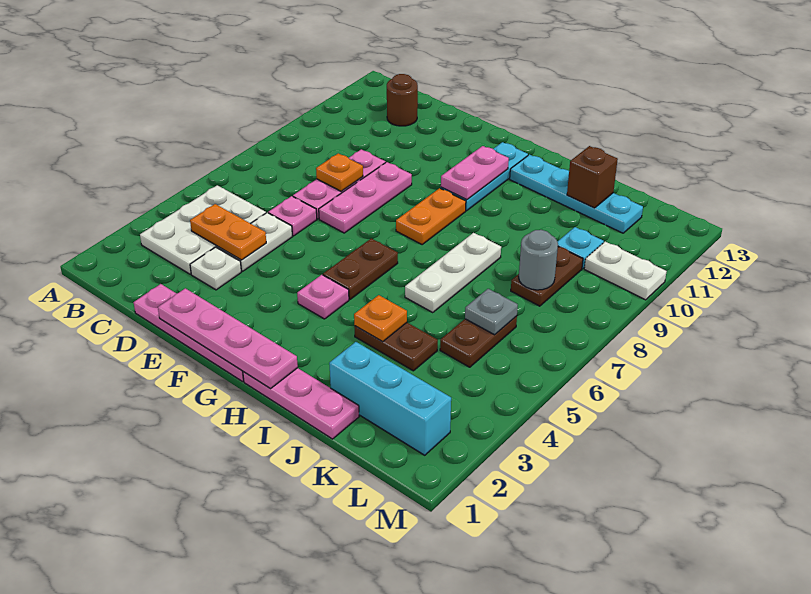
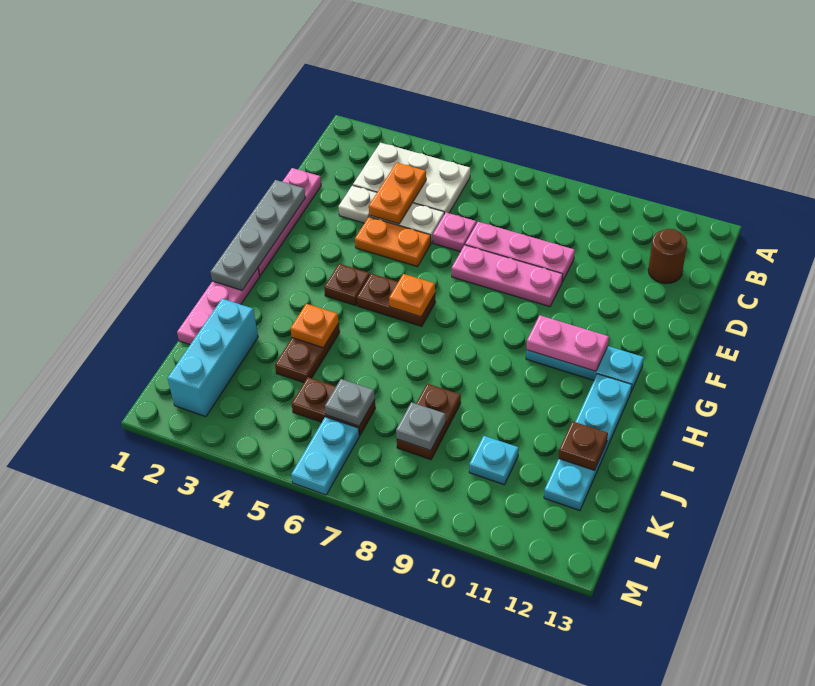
orange plate D8 level 2 -> orange plate G6 level 2
pink plate E1:H1 level 2 -> grey plate E1:H1 level 2
pink plate G4 level 1 -> brown plate G4 level 1
orange plate G8:G9 level 1 -> orange plate E4:E5 level 1
white plate I6:I8 level 1 -> none
brown brick J12 level 2 -> brown plate J12 level 2
brown plate K8:K9 level 1 -> brown plate J8:K8 level 1
grey round brick K8 level 2 -> grey plate K8 level 2
none -> cyan plate L6:M6 level 1
white plate L10:M10 level 1 -> none

